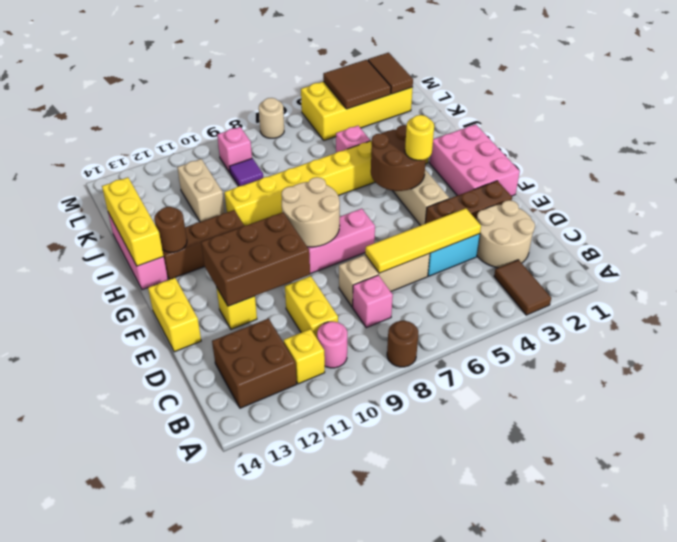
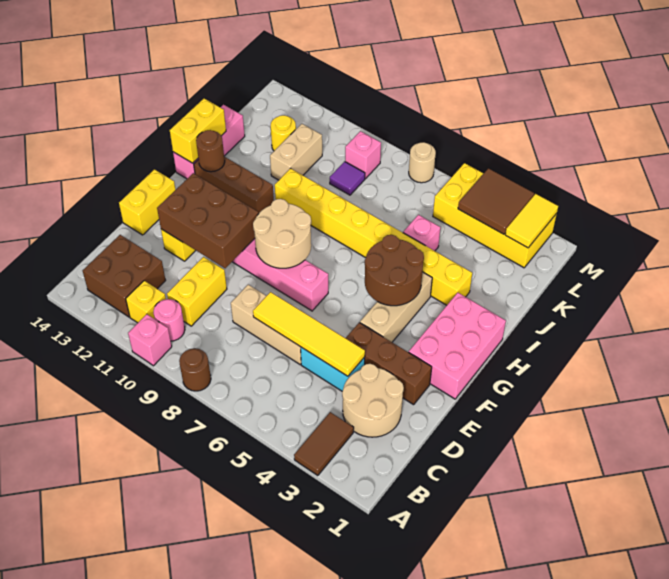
pink brick C8 level 1 -> pink brick A10 level 1
yellow round brick G4 level 3 -> yellow round brick K12 level 1
yellow brick H14:J14 level 2 -> yellow brick H14:I14 level 2
brown tile L2:M2 level 2 -> yellow tile L2:M2 level 2

